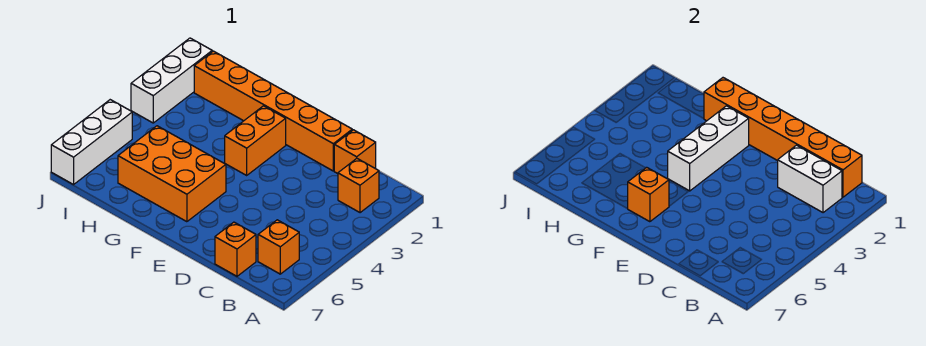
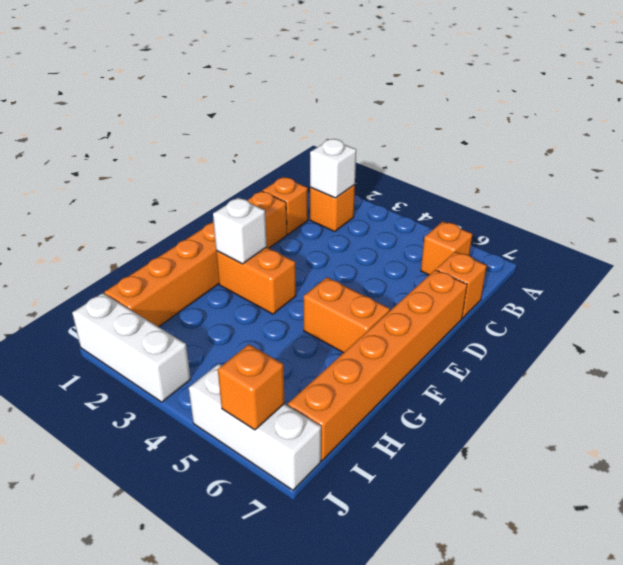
orange brick B1:G1 level 2 -> orange brick D7:I7 level 1
white brick B2:C2 level 2 -> white brick B2 level 2
white brick F2:F4 level 2 -> white brick F2 level 2
orange brick F5:H6 level 1 -> orange brick F5:F6 level 1
orange brick F6 level 2 -> orange brick J6 level 2

